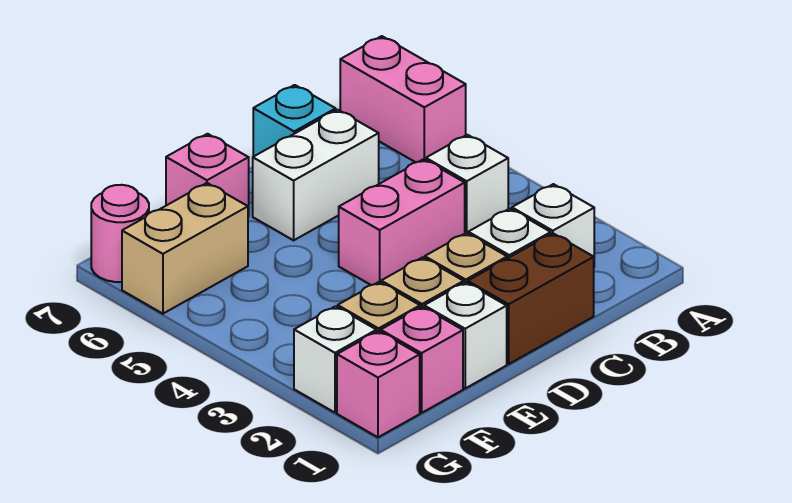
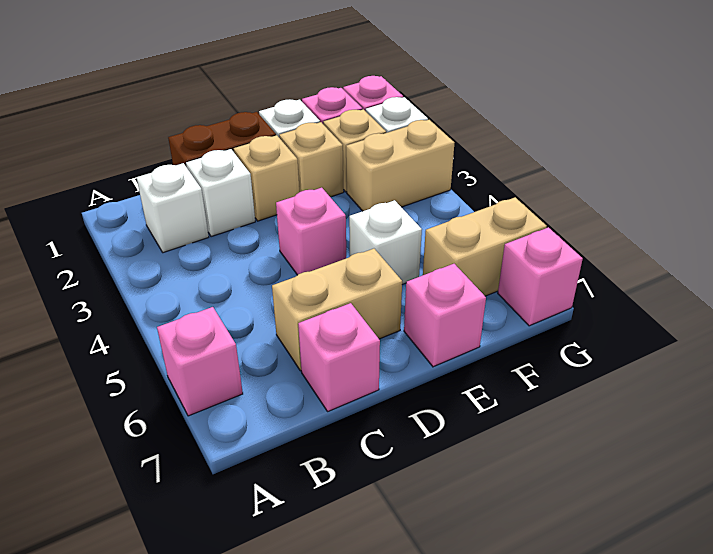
pink brick A6:A7 level 1 -> pink brick A6 level 1
white brick B4 level 1 -> white brick E5 level 1
pink brick C4:D4 level 1 -> pink brick D4 level 1
white brick C6:D6 level 1 -> tan brick C6:D6 level 1
cyan brick C7 level 1 -> pink brick C7 level 1
none -> tan brick F3:G3 level 1
pink round brick G7 level 1 -> pink brick G7 level 1

